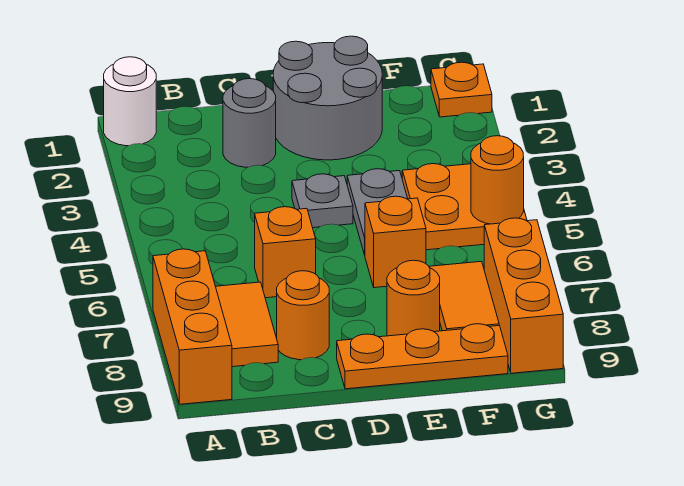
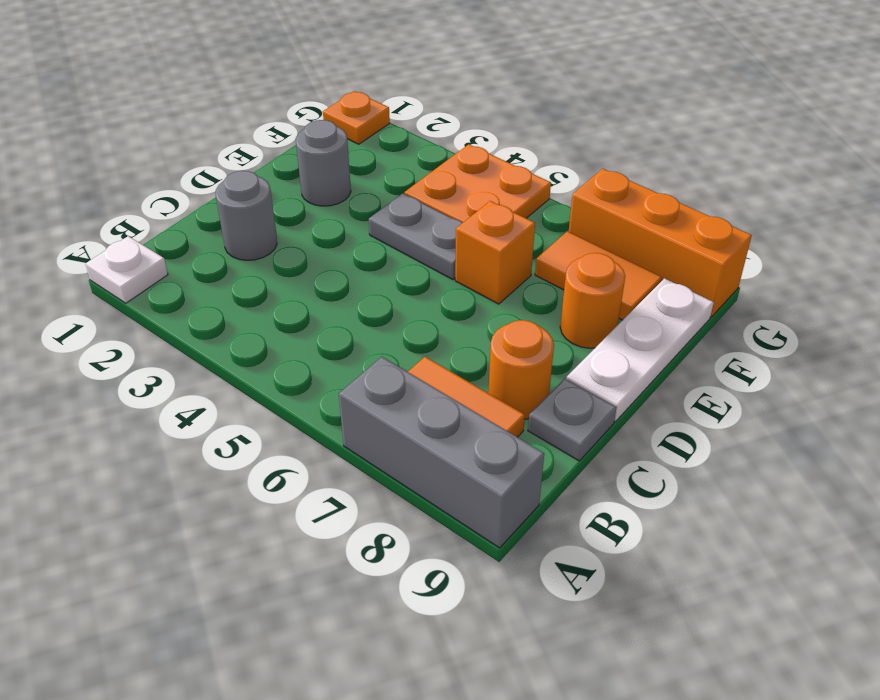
white round brick A1 level 1 -> white plate A1 level 1
orange brick A7:A9 level 1 -> grey brick A7:A9 level 1
orange brick C6 level 1 -> none
grey round brick D1:E2 level 1 -> grey round brick E2 level 1
grey plate D4 level 1 -> grey plate C9 level 1
orange plate D9:F9 level 1 -> white plate D9:F9 level 1
orange round brick G5 level 2 -> none

